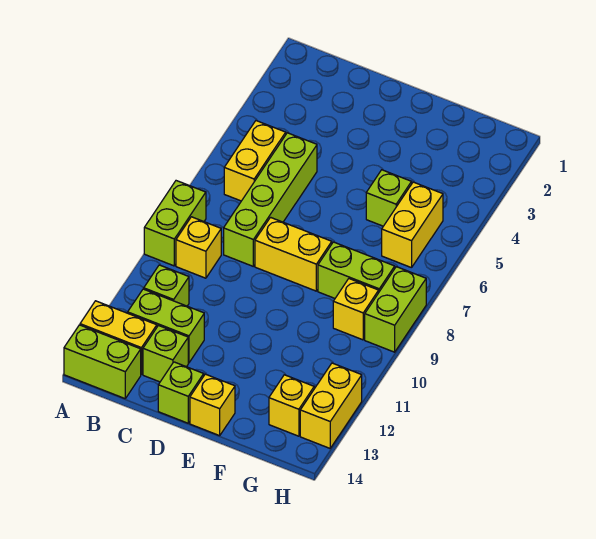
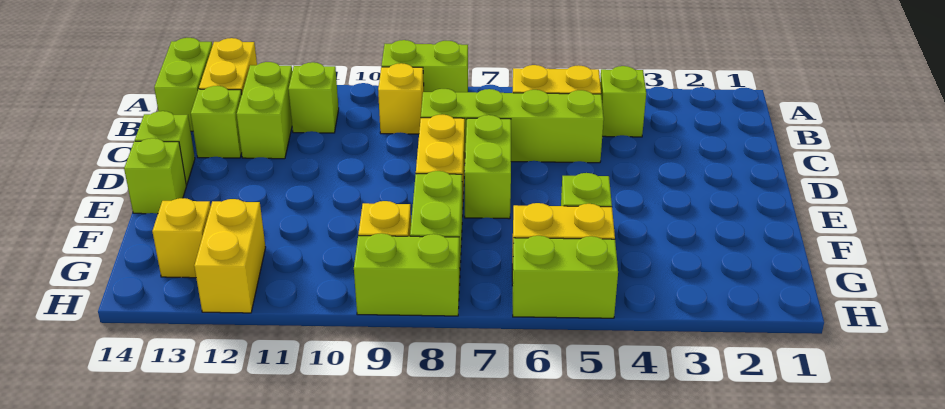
none -> lime brick B4 level 1
none -> lime brick D7:E7 level 1
yellow brick E14 level 1 -> lime brick E14 level 1
none -> lime brick H5:H6 level 1
yellow brick H12:H13 level 1 -> yellow brick G12:H12 level 1

